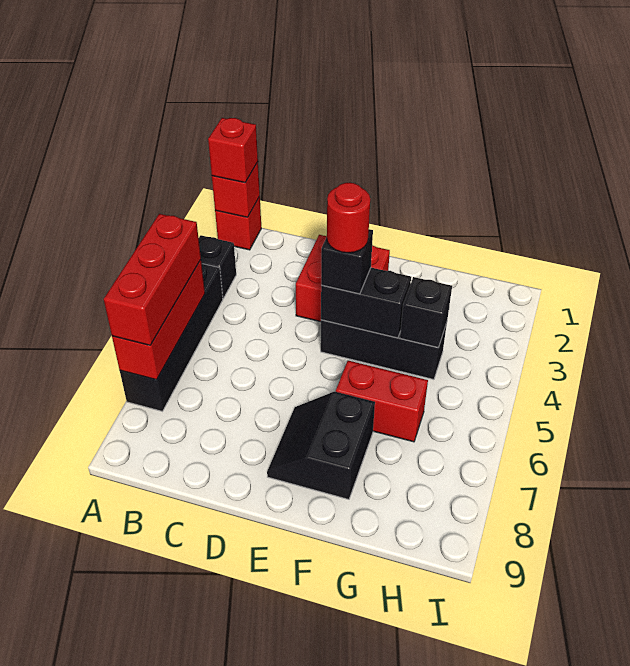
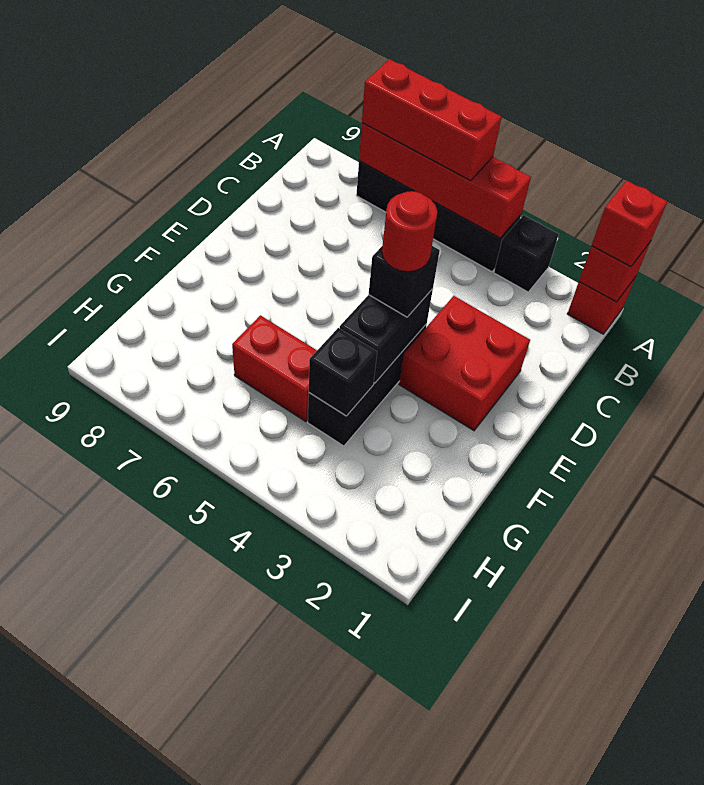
red brick A5:A7 level 2 -> red brick A4:A7 level 2
black slope E7:F8 level 1 top F -> none
red brick F6:G6 level 1 -> red brick G5:G6 level 1

